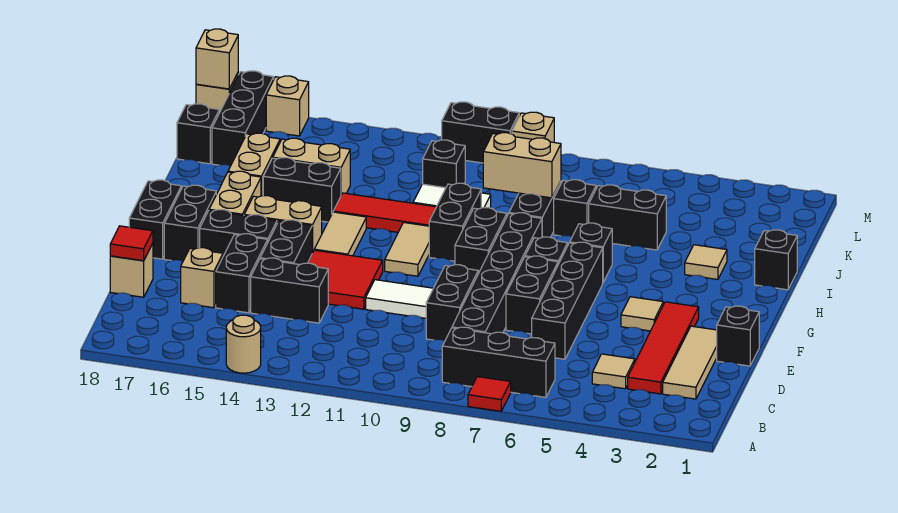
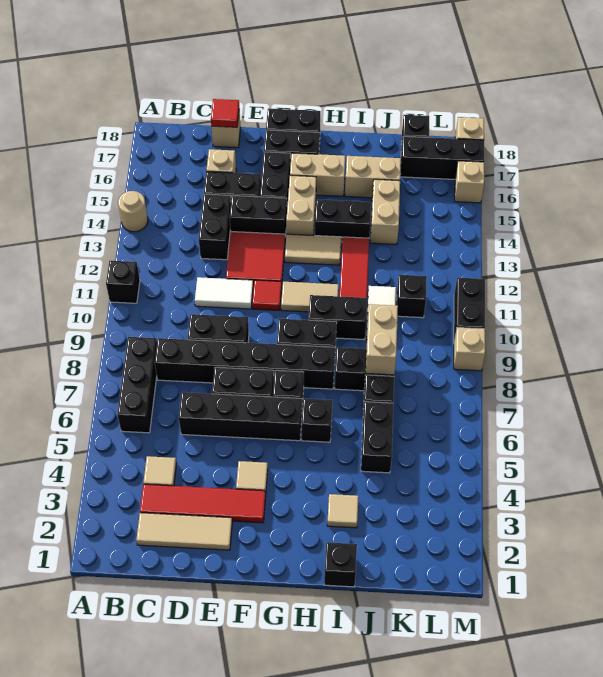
red tile A7 level 1 -> red tile F11 level 1
black brick E1 level 1 -> black brick A11 level 1
white tile E10:E11 level 1 -> white tile D11:E11 level 1
black brick I14:I15 level 1 -> black brick H14:I14 level 1
tan brick M18 level 2 -> none

